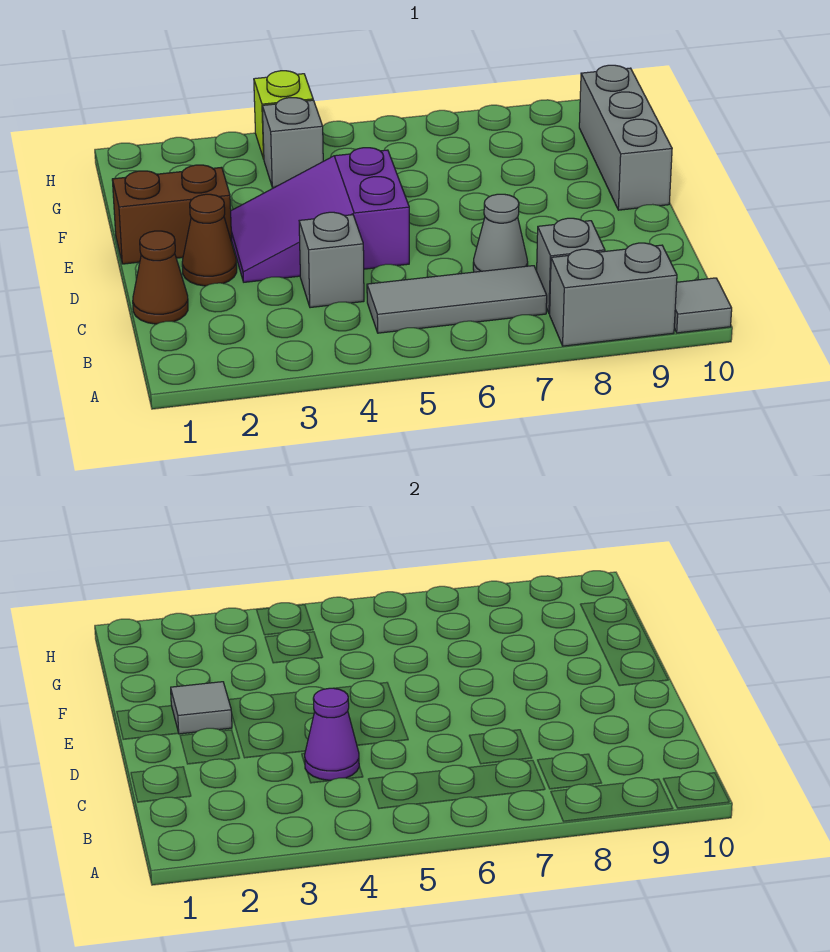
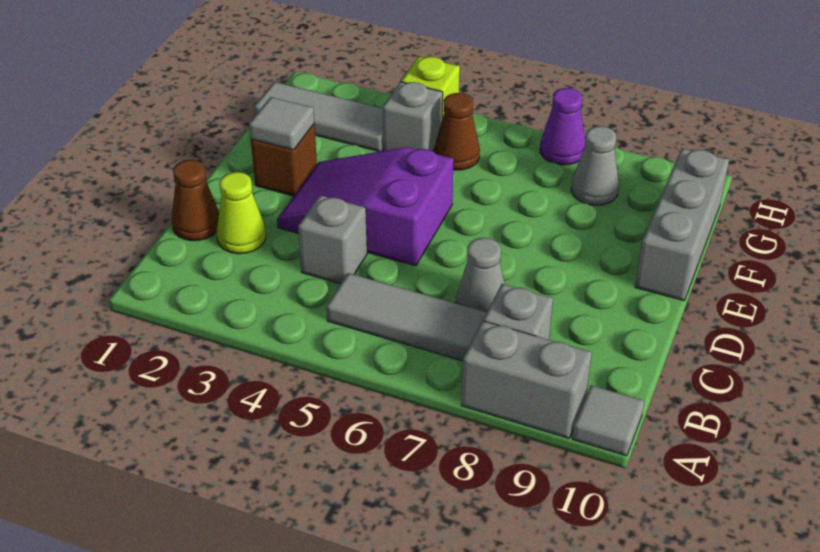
none -> lime cone C2 level 1
purple cone C4 level 2 -> purple cone H7 level 1
brown cone D2 level 1 -> brown cone G5 level 1
brown brick E1:E2 level 1 -> brown brick E2 level 1
none -> grey tile G1:G3 level 1
none -> grey cone G8 level 1

